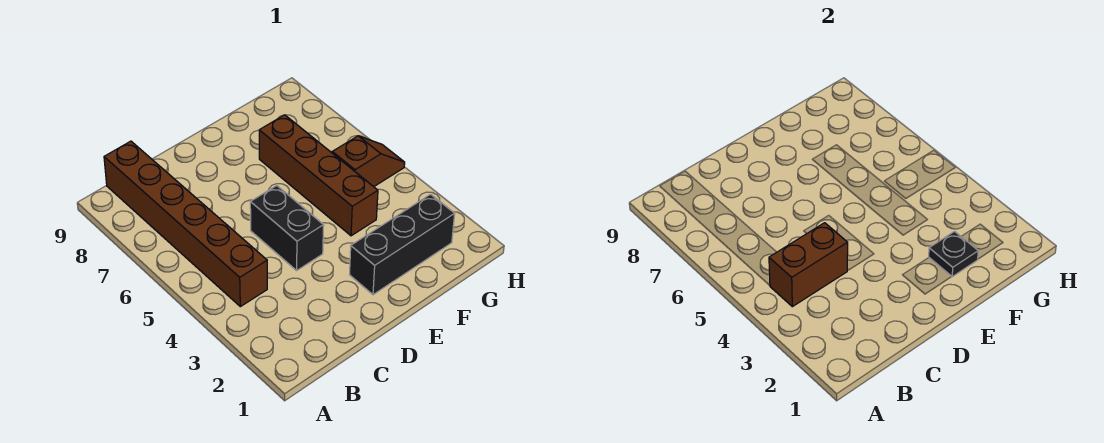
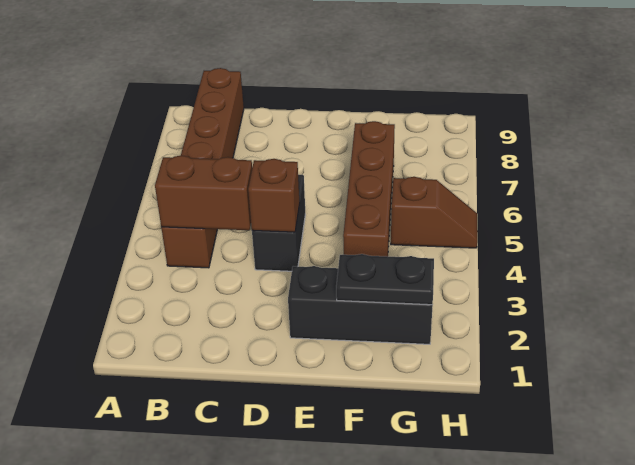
none -> brown brick D4 level 2
black plate F2 level 2 -> black plate F2:G2 level 2

